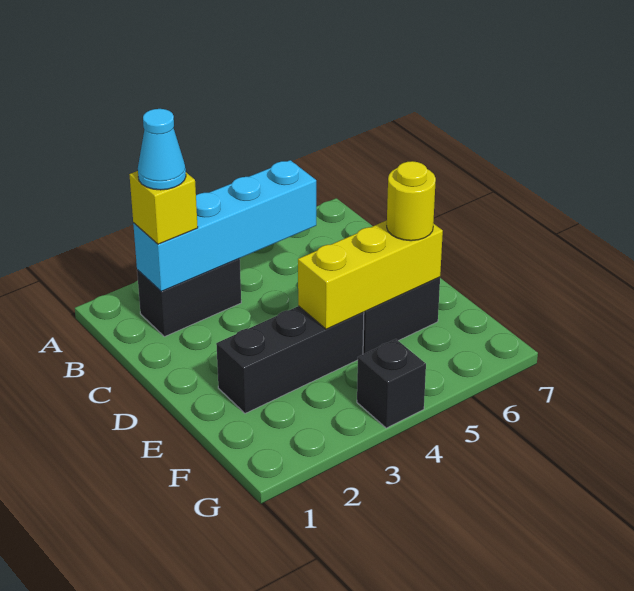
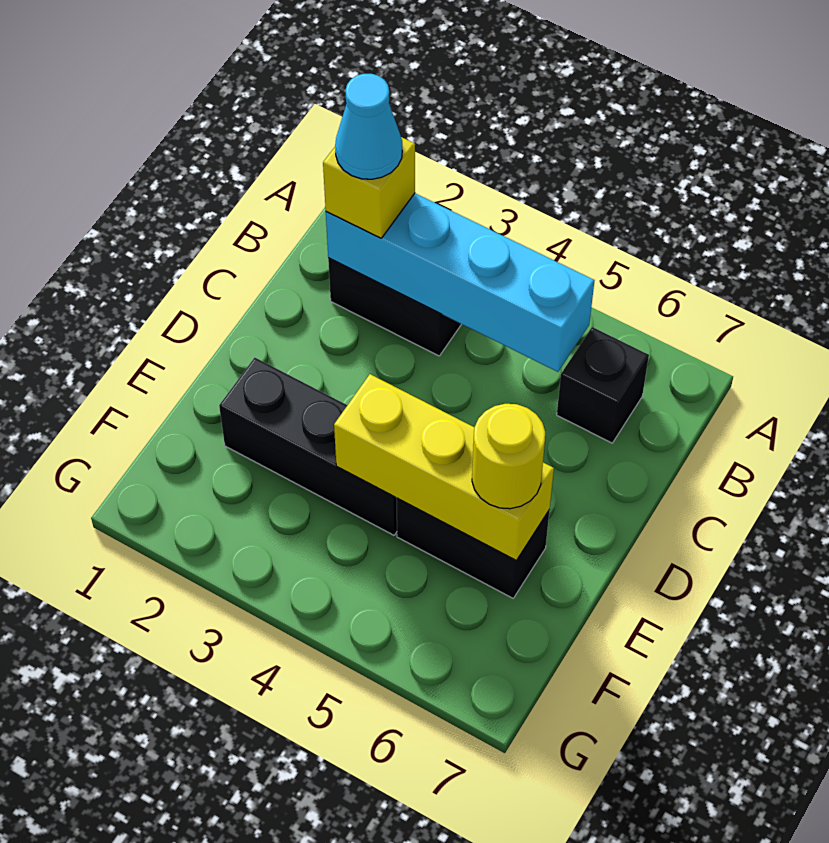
black brick G4 level 1 -> black brick B6 level 1

